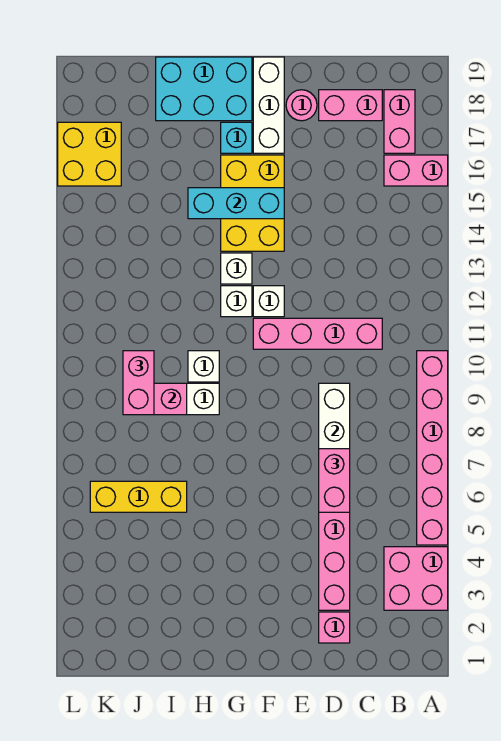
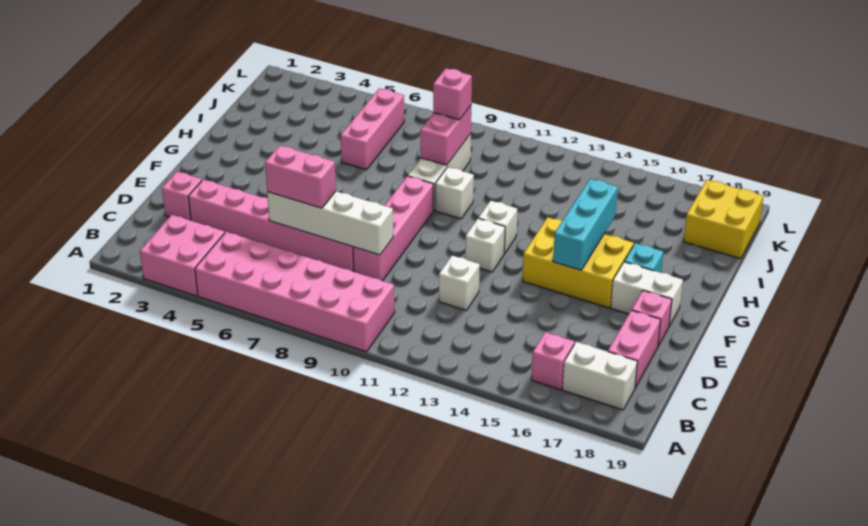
pink brick A5:A10 level 1 -> pink brick A5:B10 level 1
pink brick A16:B16 level 1 -> pink brick B16 level 1
pink brick B17:B18 level 1 -> white brick B17:B18 level 1
pink brick C11:F11 level 1 -> pink brick D9:G9 level 1
pink round brick E18 level 1 -> pink brick E18 level 1
white brick F17:F19 level 1 -> white brick F17:F18 level 1
white brick G13 level 1 -> white brick D12 level 1
cyan brick G18:I19 level 1 -> none
yellow brick I6:K6 level 1 -> pink brick I6:K6 level 1
pink brick J9:J10 level 3 -> pink brick J9 level 3
yellow brick K16:L17 level 1 -> yellow brick J18:K19 level 1

